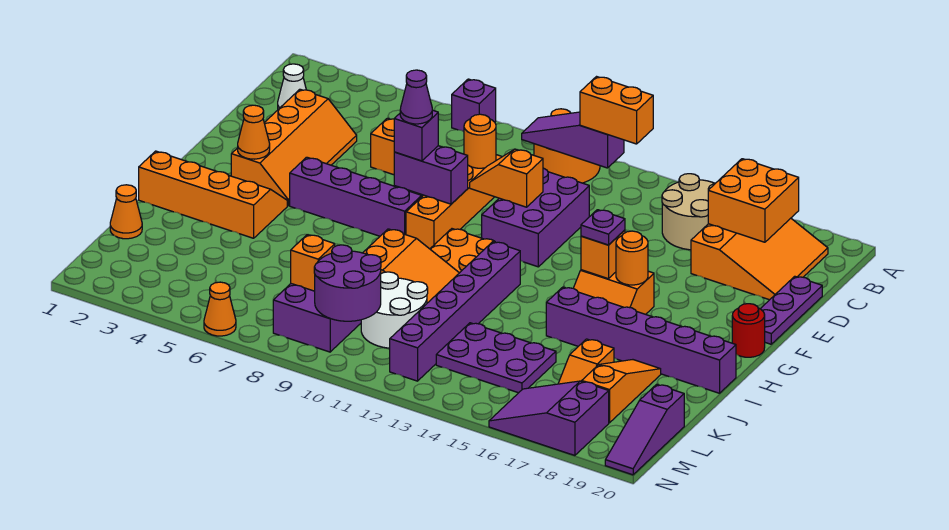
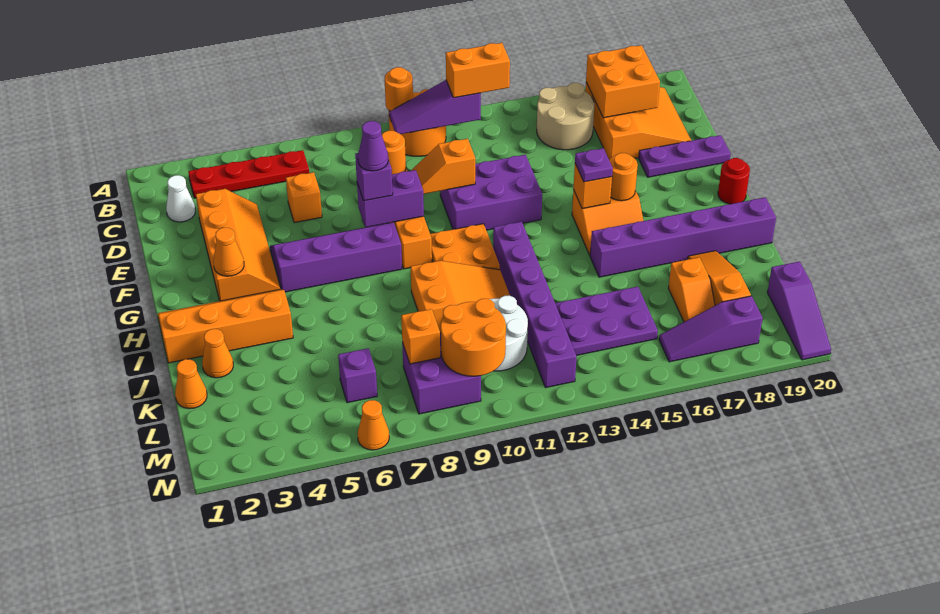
purple brick A7 level 1 -> purple brick L6 level 1
none -> orange round brick A10 level 2
none -> red plate B3:B6 level 1
purple brick D11:F12 level 1 -> purple brick E11:F13 level 1
purple plate D20:F20 level 1 -> purple plate E18:E20 level 1
none -> orange cone J2 level 1
purple round brick L9:M10 level 2 -> orange round brick L9:M10 level 2
purple slope M16:N18 level 1 top 18 -> purple slope M16:M18 level 1 top 18

